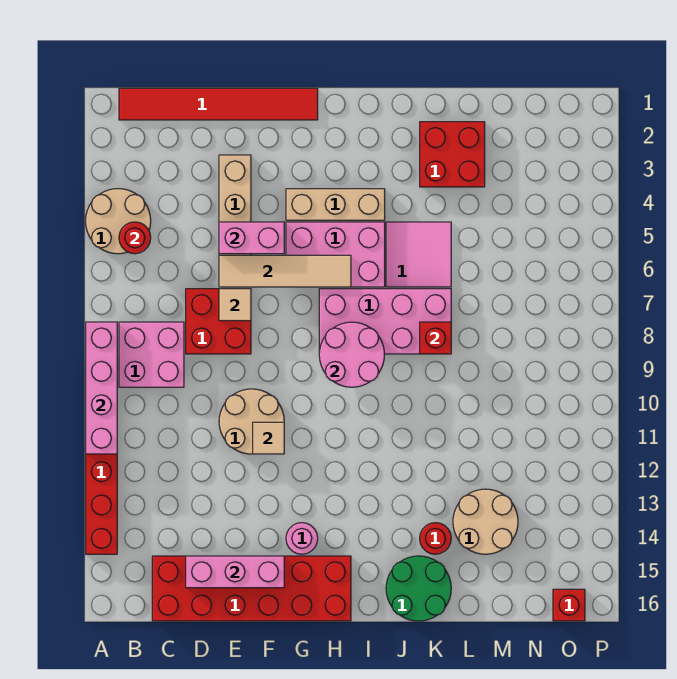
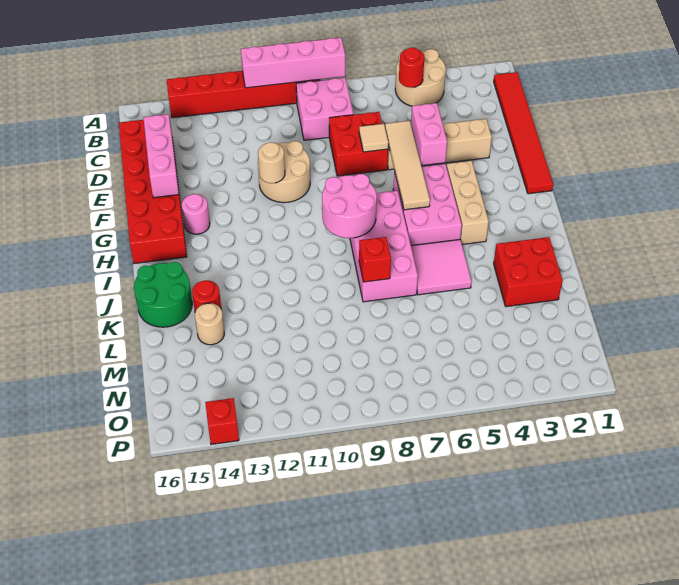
tan tile F11 level 2 -> tan round brick F11 level 2
tan round brick L13:M14 level 1 -> tan round brick L14 level 1
red brick O16 level 1 -> red brick P14 level 1

